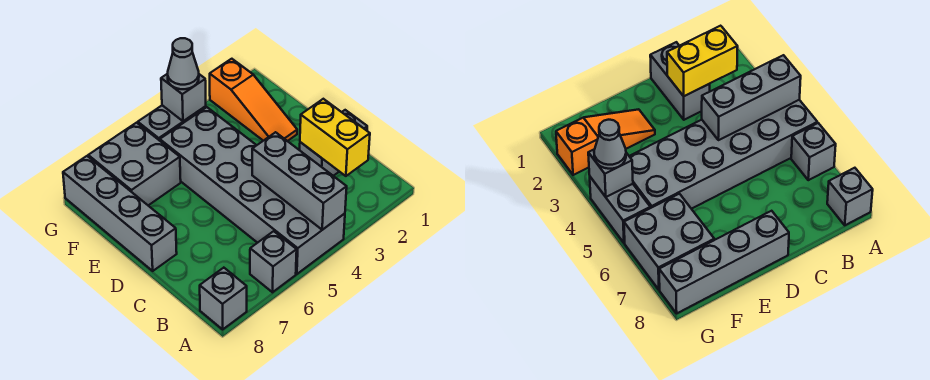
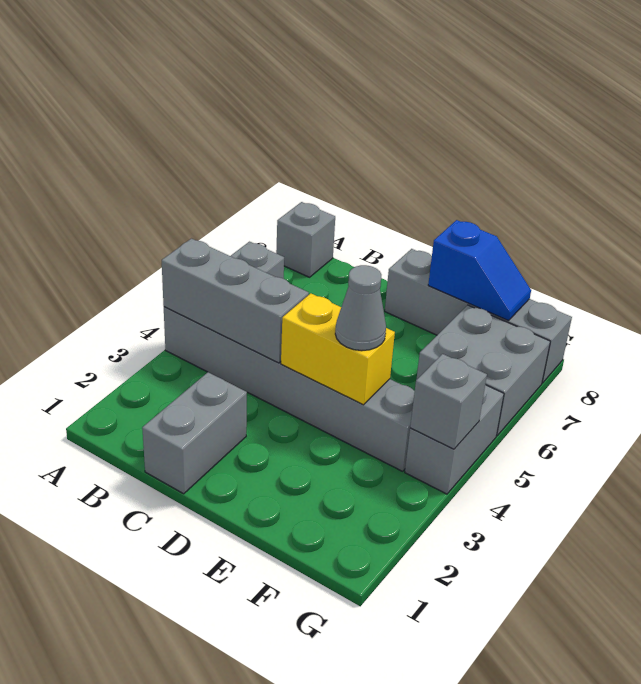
grey brick A4:F5 level 1 -> grey brick A4:F4 level 1
yellow brick B2:C2 level 2 -> yellow brick D4:E4 level 2
orange slope E2:G2 level 1 top G -> none
none -> blue slope E8:F8 level 2 top E
grey cone G4 level 3 -> grey cone E4 level 3

